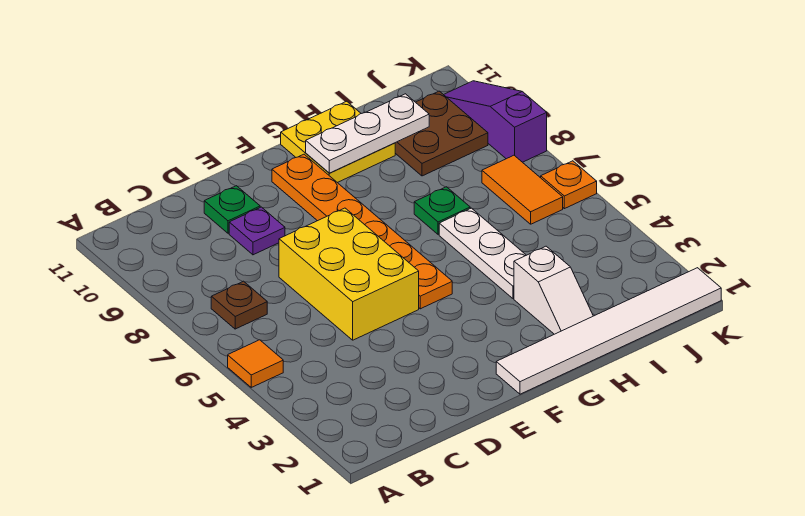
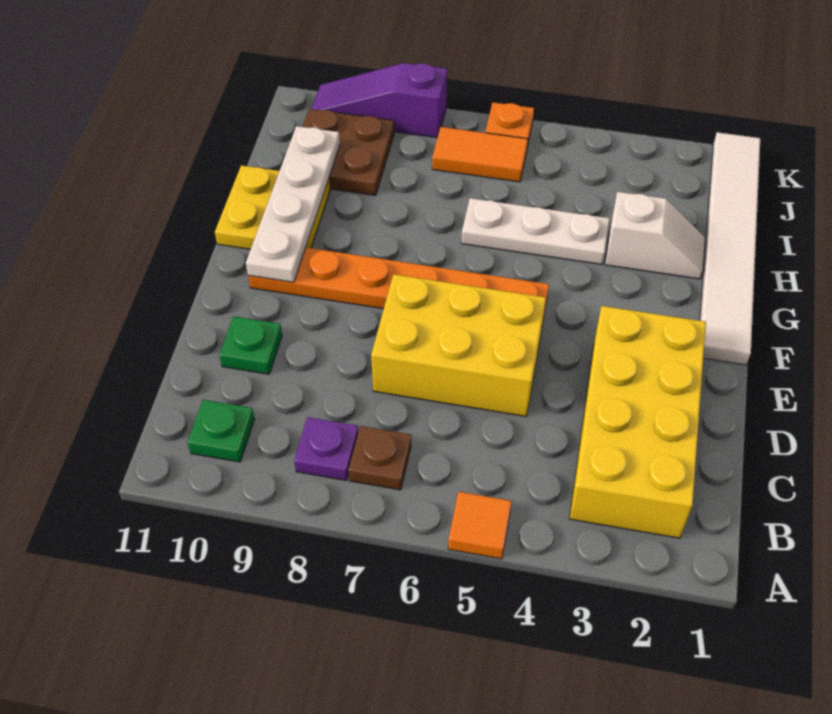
none -> yellow brick B2:E3 level 1
purple plate D9 level 1 -> purple plate B8 level 1
white plate G10:I10 level 2 -> white plate F10:I10 level 2
green plate H7 level 1 -> green plate B10 level 1

